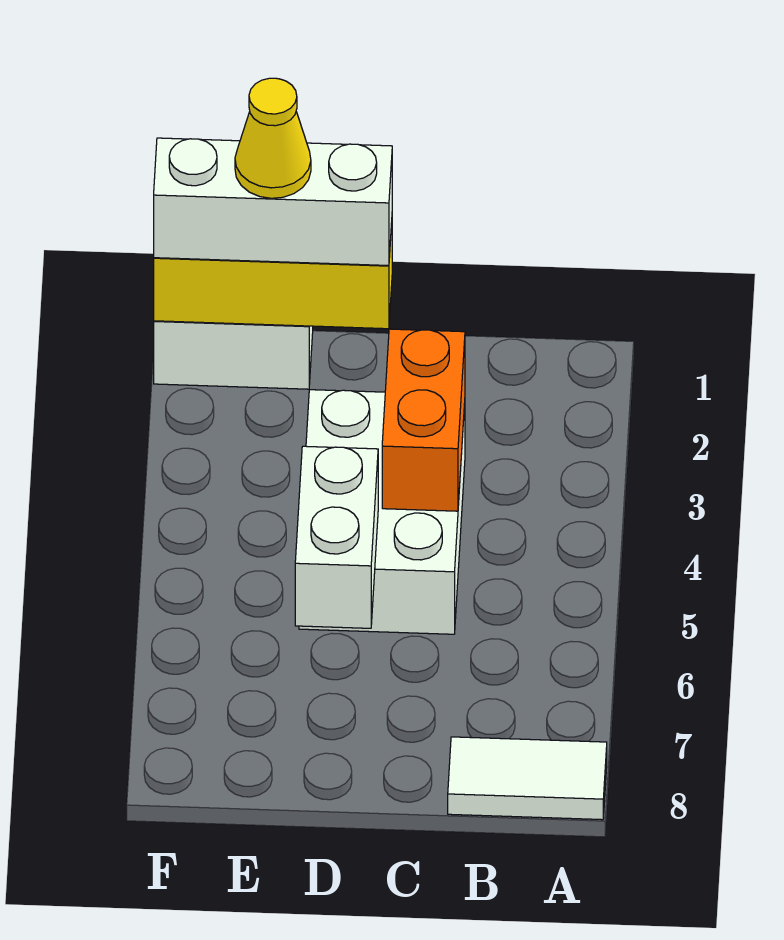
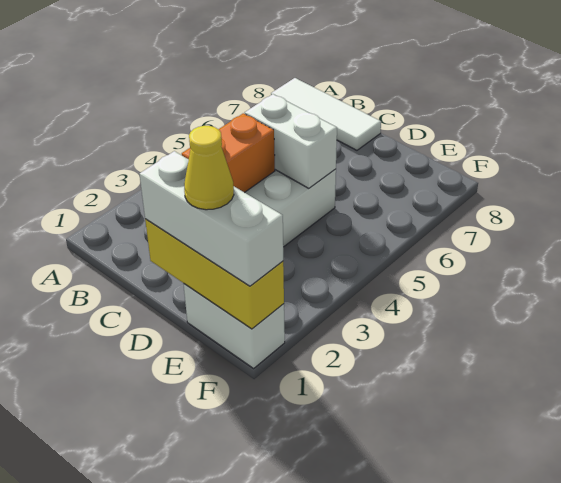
white tile A8:B8 level 1 -> white tile A8:C8 level 1
white brick D5:D6 level 2 -> white brick C5:D5 level 2

